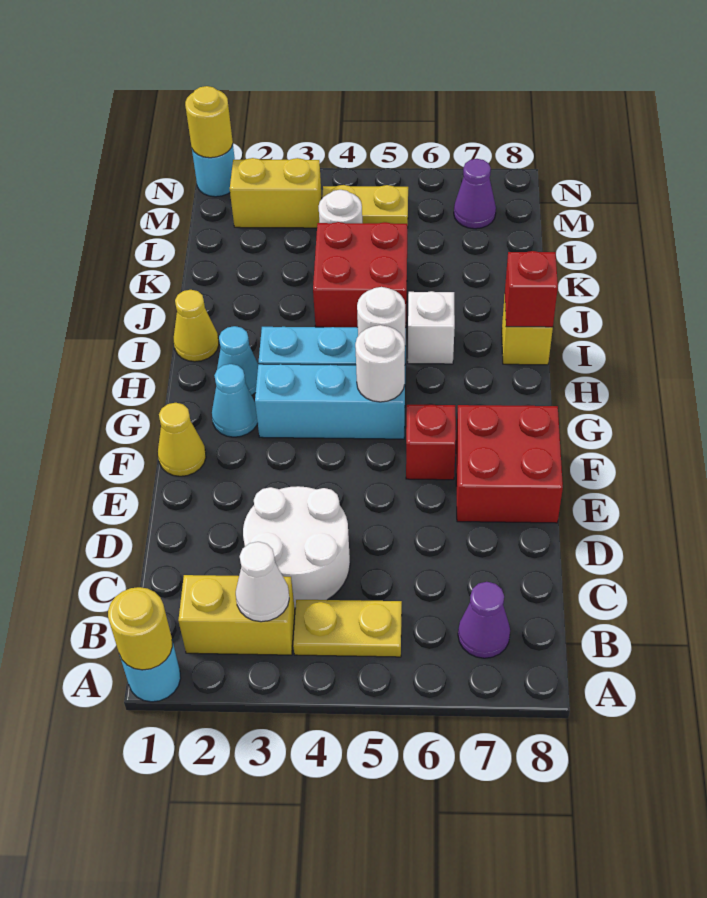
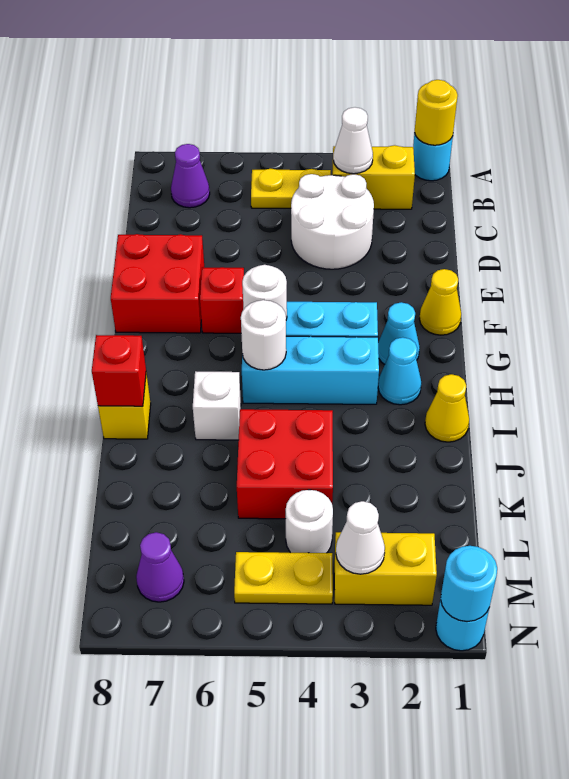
none -> white cone M3 level 2
yellow round brick N1 level 2 -> cyan round brick N1 level 2

